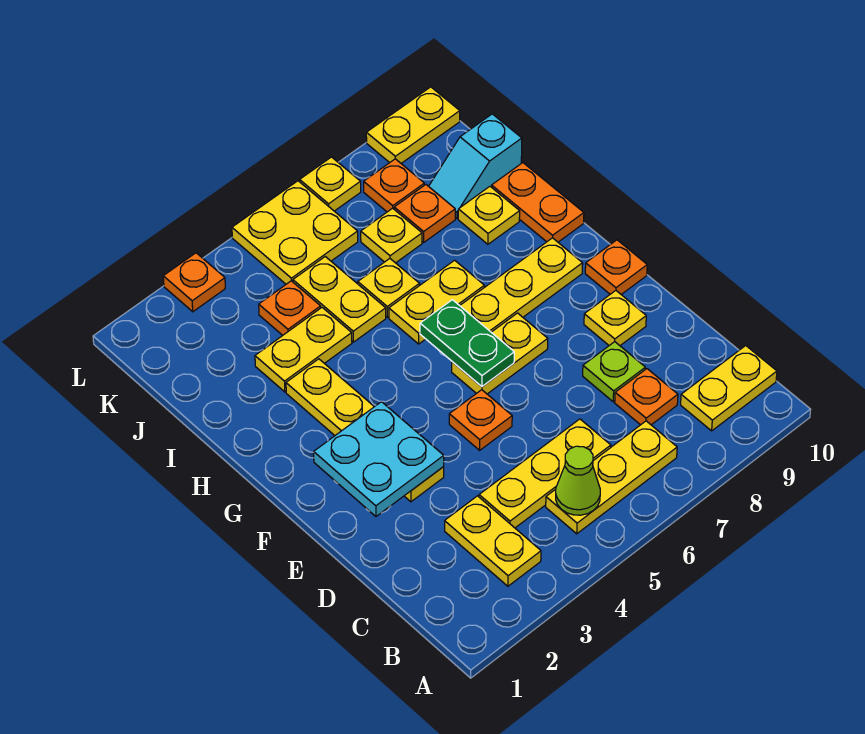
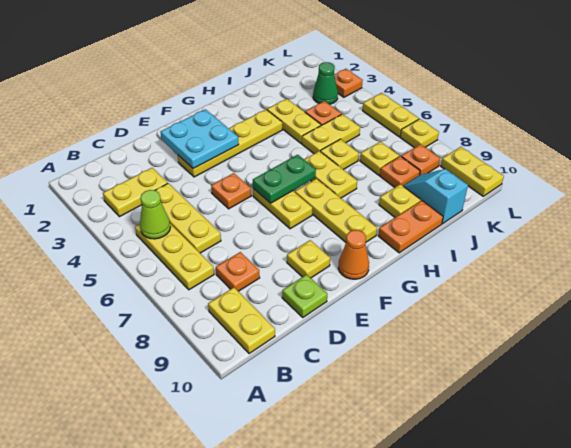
lime plate D8 level 1 -> lime plate D10 level 1
orange plate F10 level 1 -> orange cone F10 level 1
none -> green cone K3 level 1
yellow plate K5:L6 level 1 -> yellow plate L5:L6 level 1

